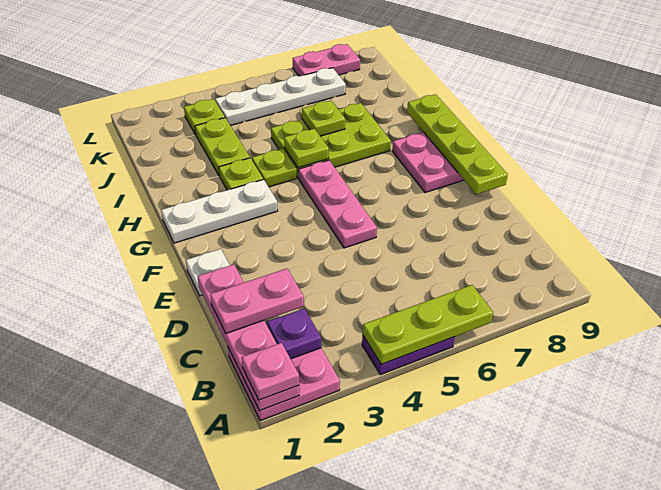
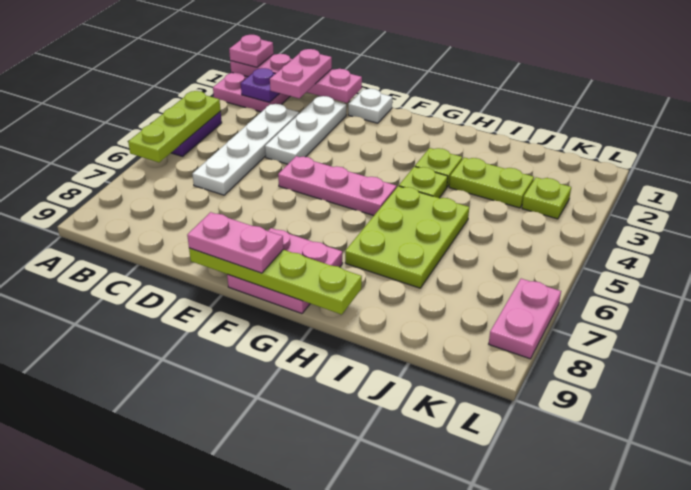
none -> pink plate E9:F9 level 3
white plate G1:G3 level 1 -> white plate D2:D4 level 1
lime plate H5 level 2 -> none
lime plate I6 level 2 -> none
white plate K4:K7 level 1 -> white plate C3:C6 level 1

